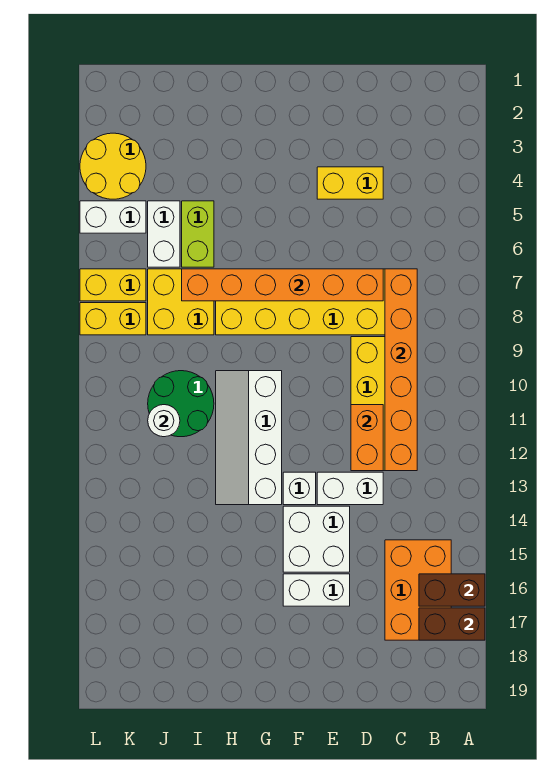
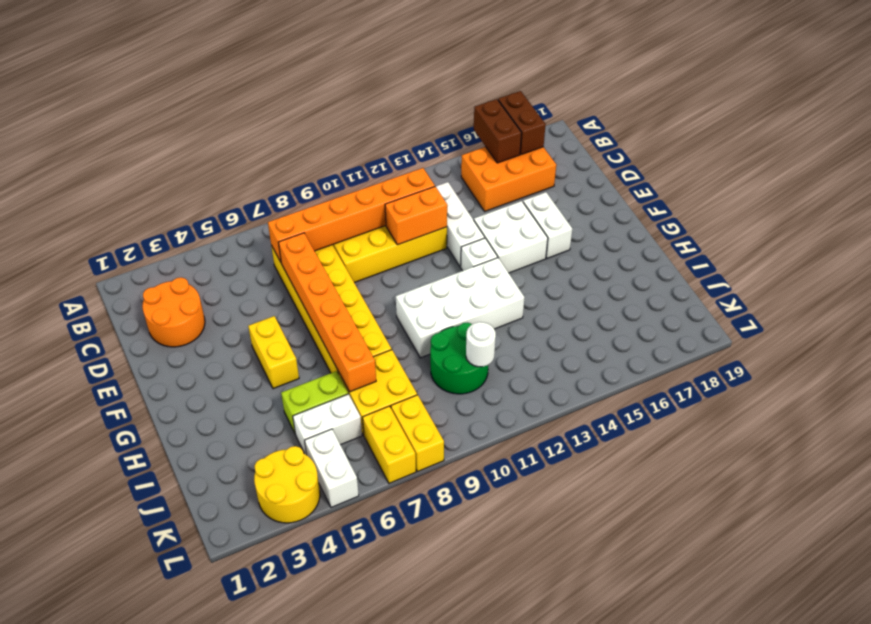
none -> orange round brick C2:D3 level 1
yellow brick D4:E4 level 1 -> yellow brick F5:G5 level 1
white brick D13:E13 level 1 -> white brick C13:E13 level 1
white slope G10:H13 level 1 top G -> white brick G10:H13 level 1

